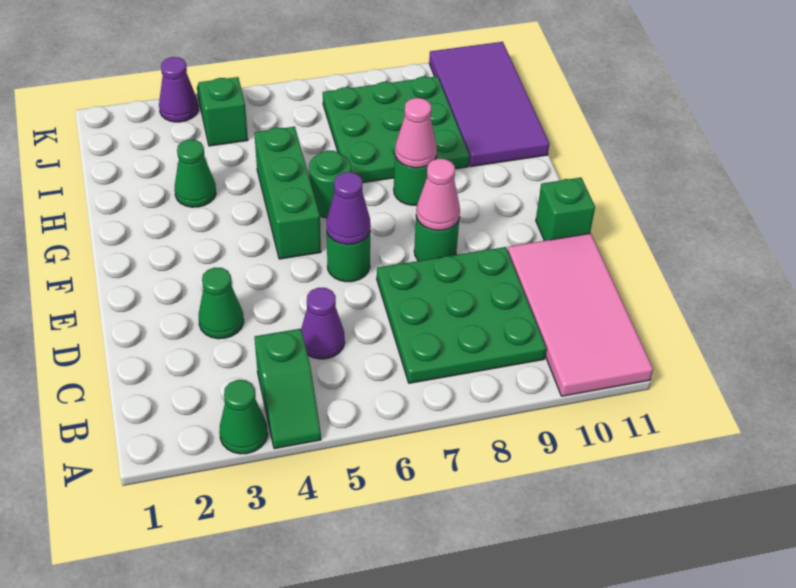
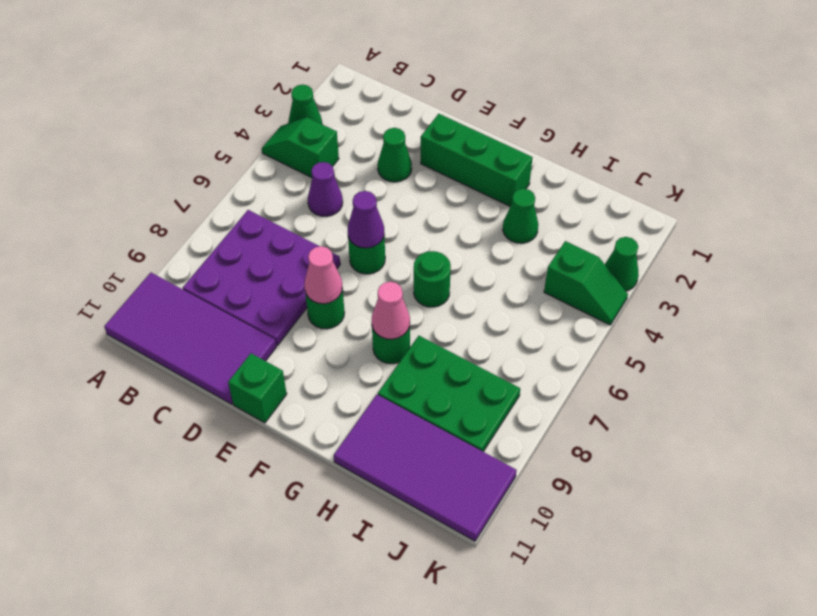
pink tile A10:D11 level 1 -> purple tile A10:D11 level 1
green plate B7:D9 level 1 -> purple plate B7:D9 level 1
green brick F5:H5 level 1 -> green brick E2:G2 level 1
green plate H7:J9 level 1 -> green plate H8:J9 level 1
purple cone K3 level 1 -> green cone K3 level 1

